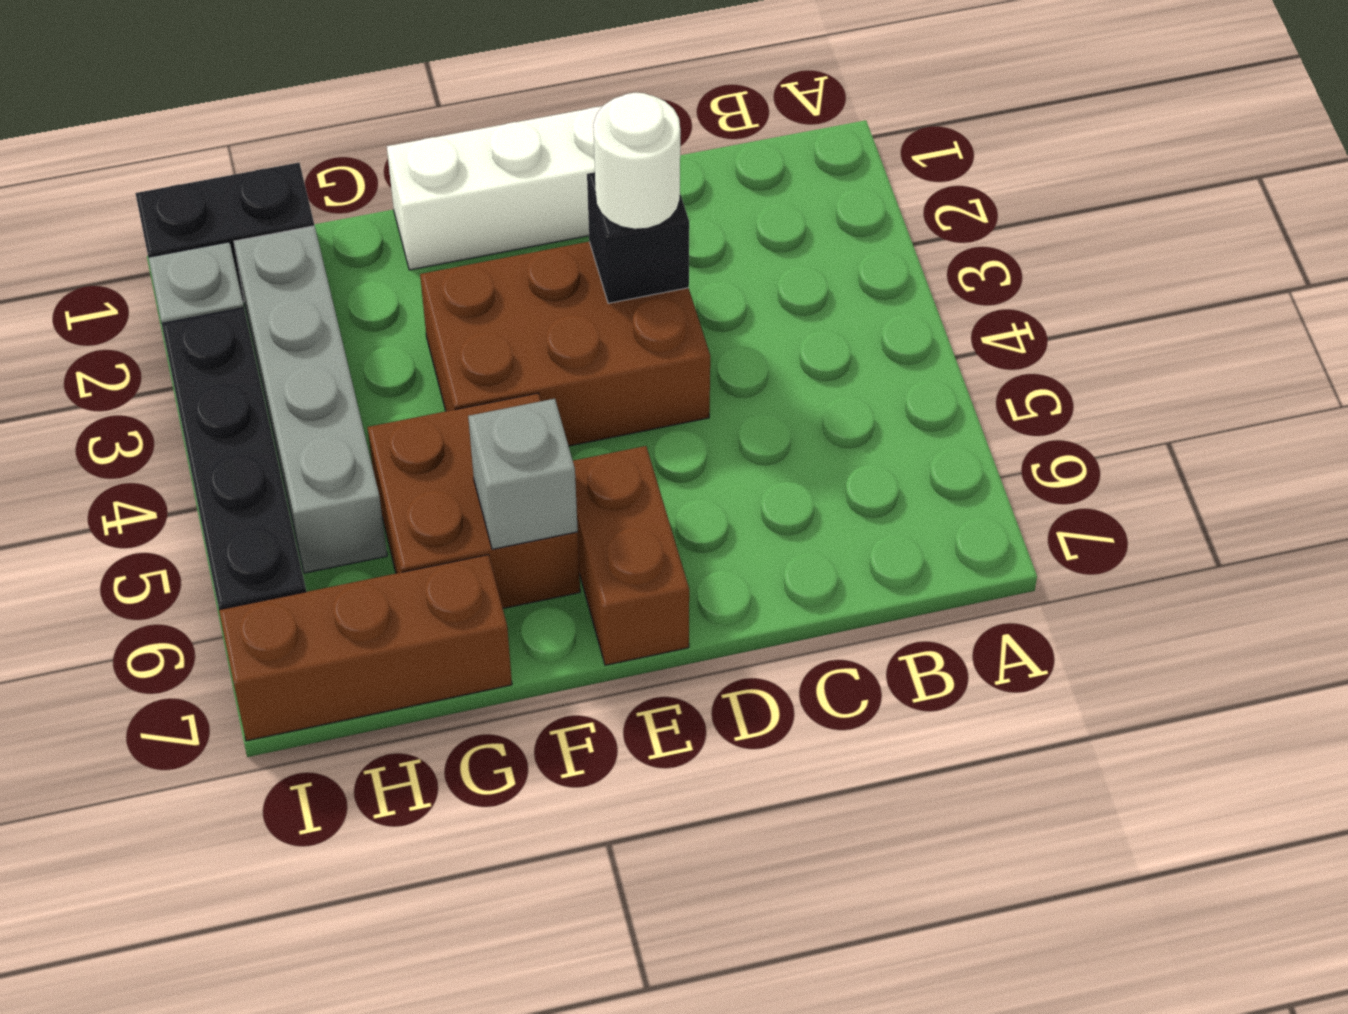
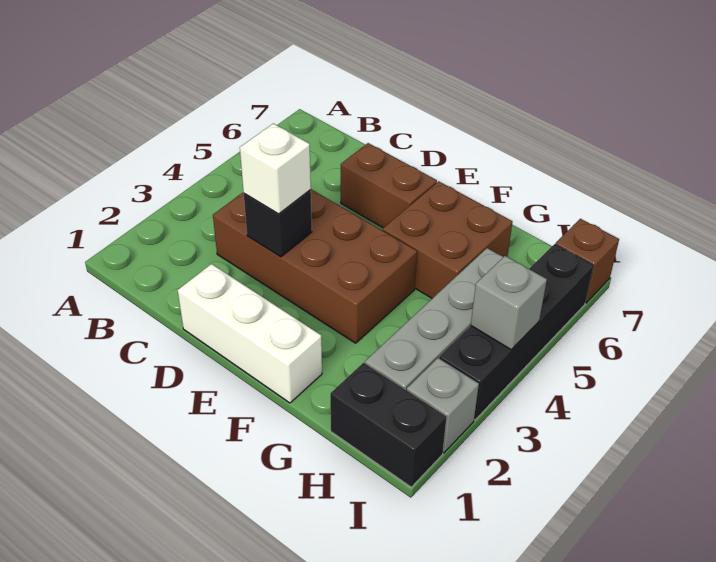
brown brick D3:F4 level 1 -> brown brick C3:F4 level 1
white round brick D3 level 3 -> white brick D3 level 3
brown brick E6:E7 level 1 -> brown brick D6:E6 level 1
grey brick F6 level 2 -> grey brick I4 level 2
brown brick G7:I7 level 1 -> brown brick I7 level 1

